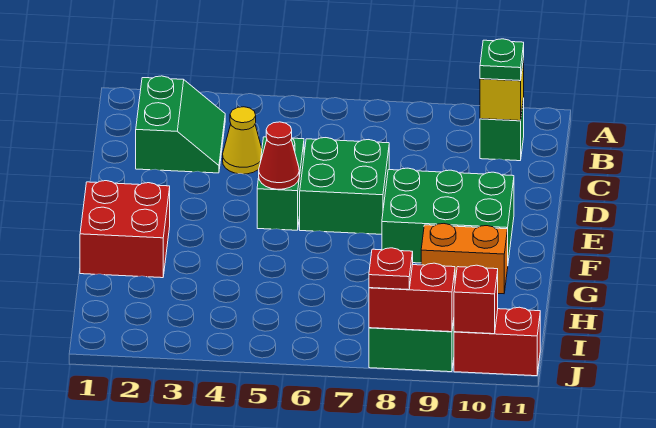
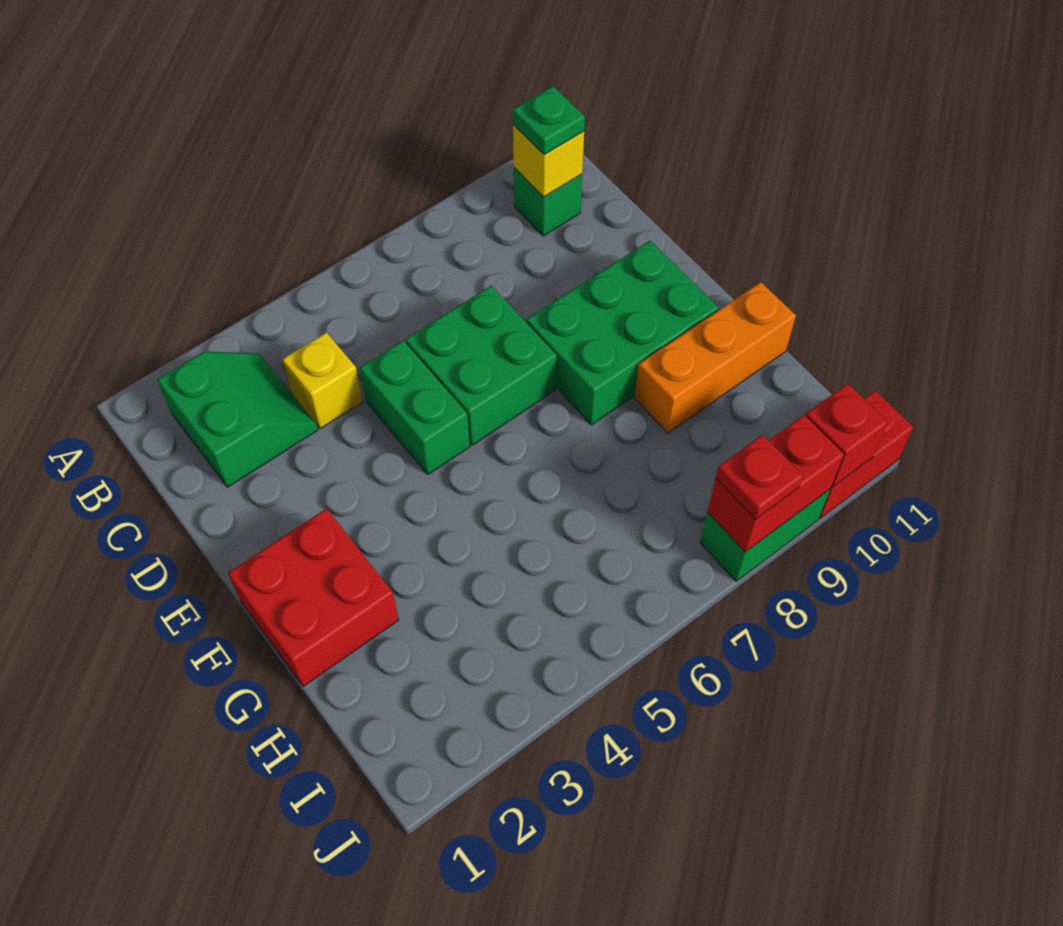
yellow cone C4 level 1 -> yellow brick C4 level 1
red cone E5 level 2 -> none
orange brick G9:G10 level 1 -> orange brick G9:G11 level 1

